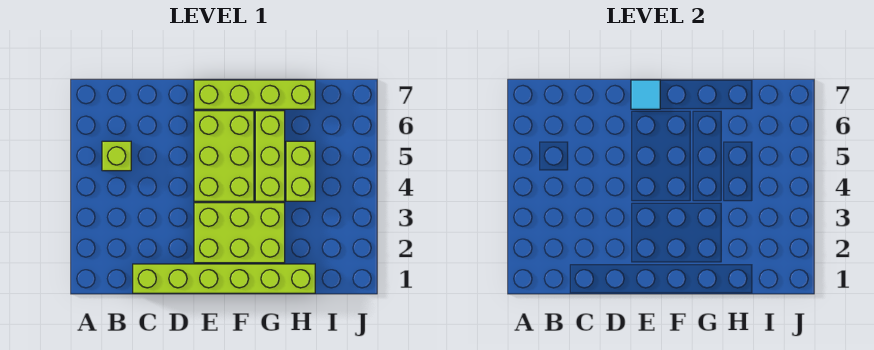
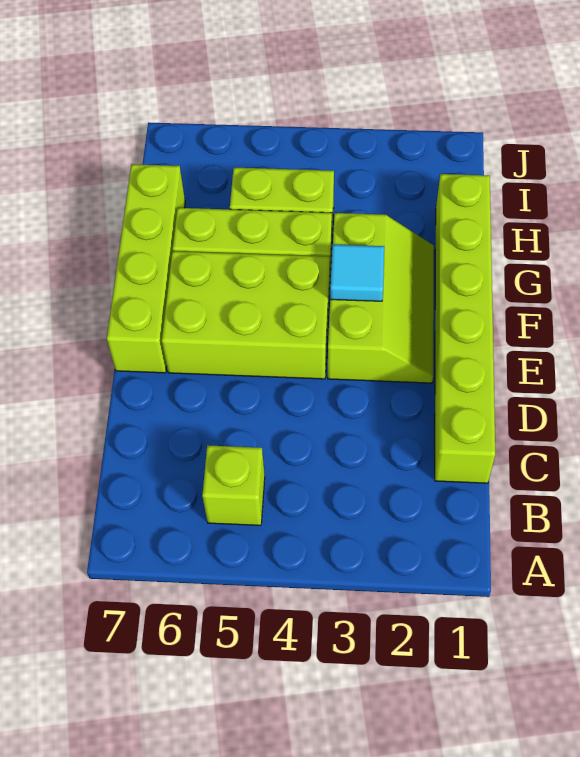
lime brick E2:G3 level 1 -> lime slope E2:G3 level 1 top 3
cyan tile E7 level 2 -> cyan tile F3 level 2

